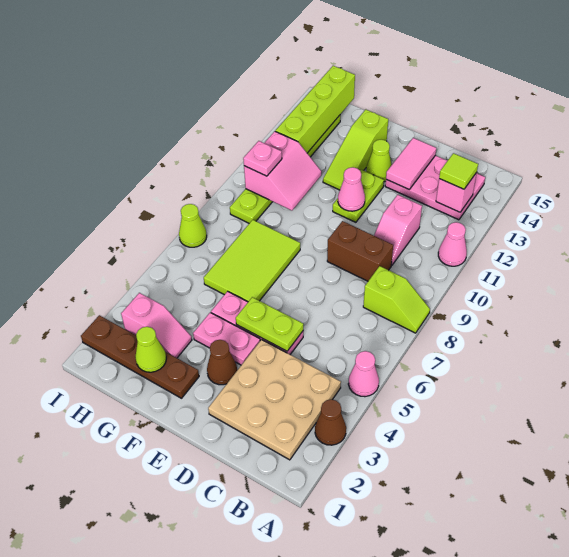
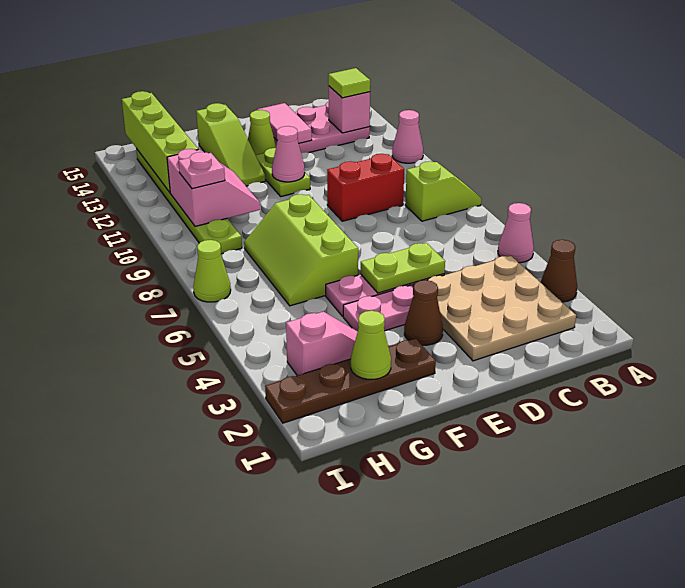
brown brick C9:D9 level 1 -> red brick C9:D9 level 1
pink slope C10:C11 level 1 top 11 -> none
lime tile F6:G8 level 1 -> lime slope F6:G8 level 1 top F

